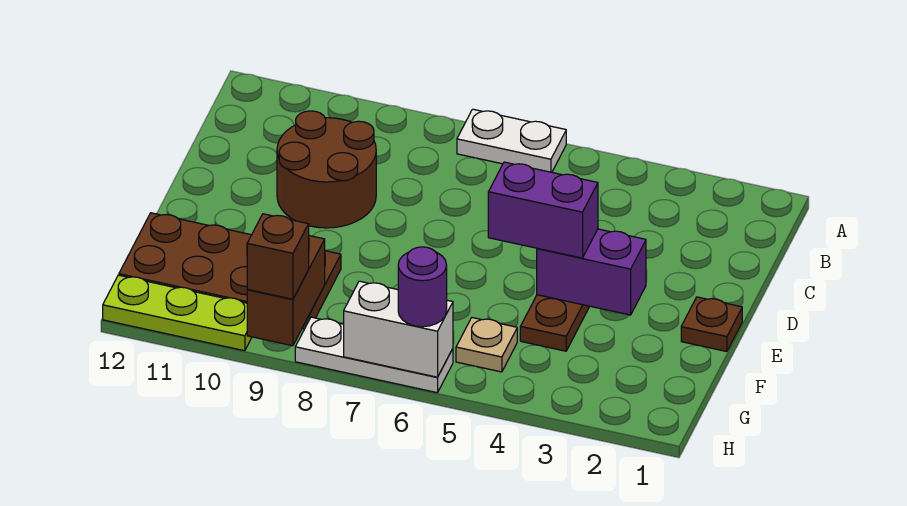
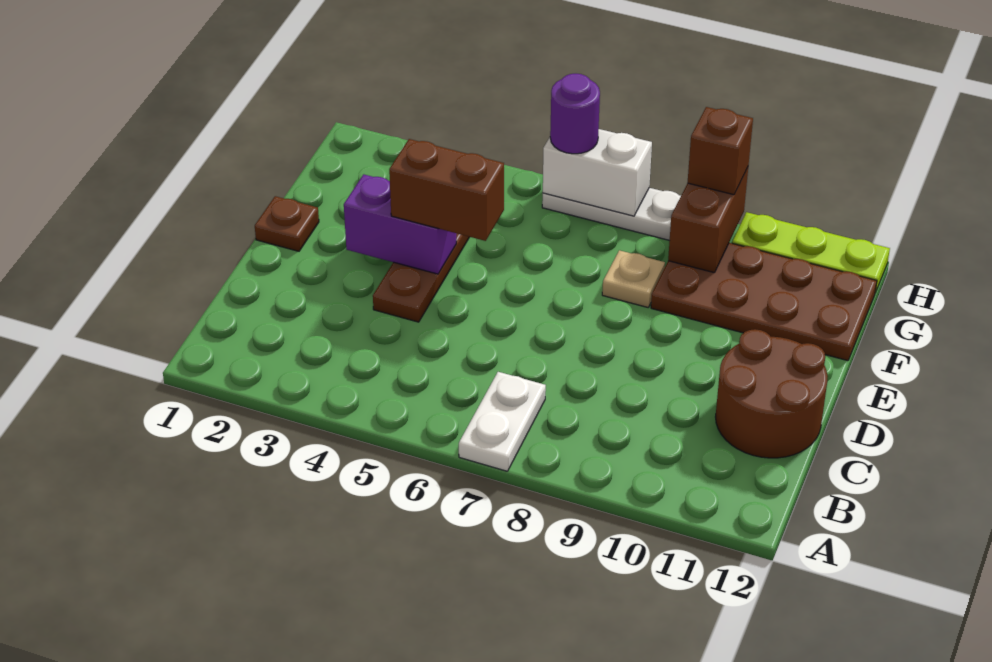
white plate A6:A7 level 1 -> white plate A7:B7 level 1
brown round brick C9:D10 level 1 -> brown round brick C11:D12 level 1
purple brick E4:E5 level 3 -> brown brick E4:E5 level 3
tan plate G5 level 1 -> tan plate F8 level 1

